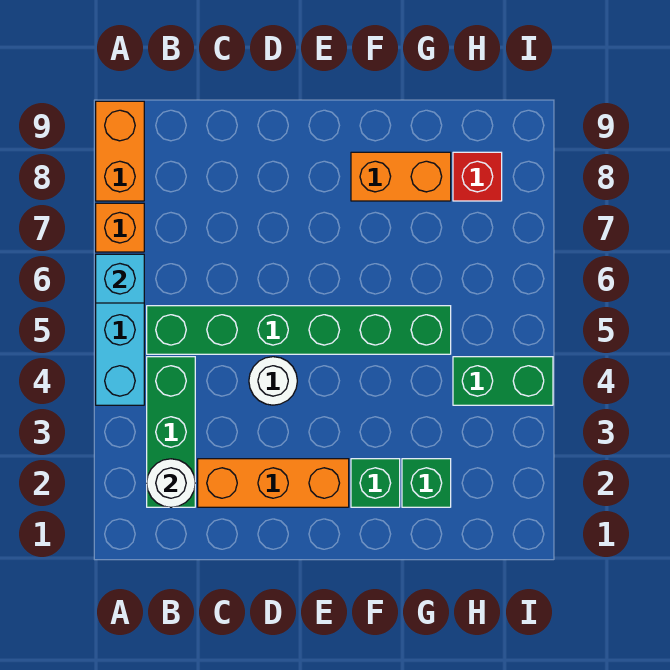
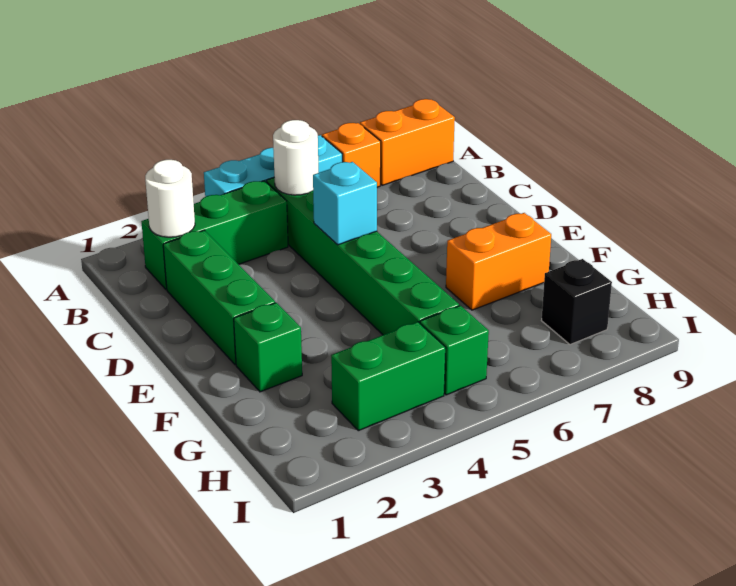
cyan brick A6 level 2 -> cyan brick D5 level 2
orange brick C2:E2 level 1 -> green brick C2:E2 level 1
white round brick D4 level 1 -> white round brick B5 level 2
orange brick F8:G8 level 1 -> orange brick F7:F8 level 1
green brick G2 level 1 -> green brick H5 level 1
green brick H4:I4 level 1 -> green brick H3:H4 level 1
red brick H8 level 1 -> black brick H8 level 1

